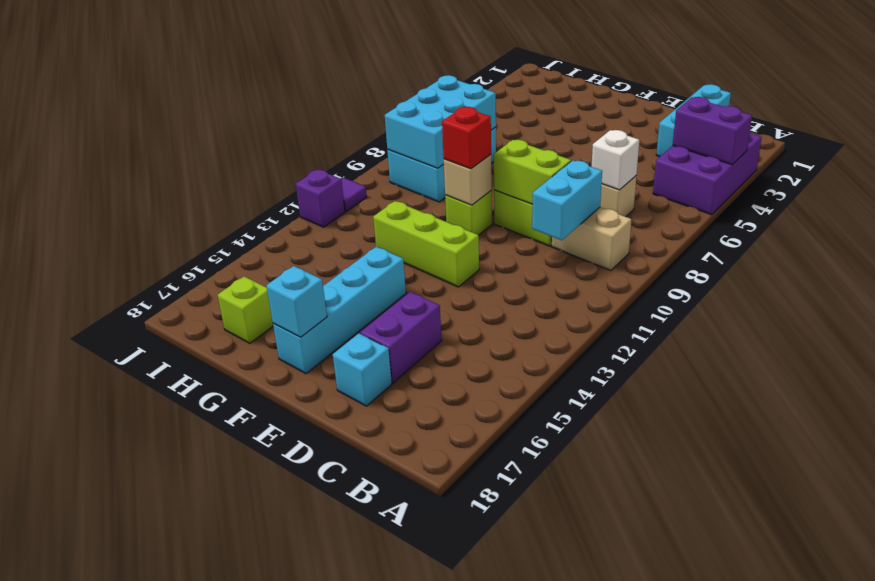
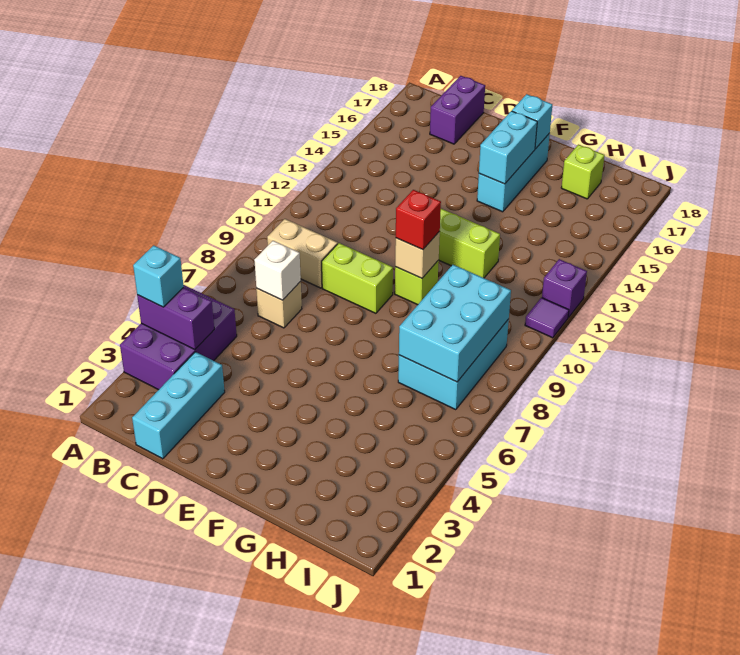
cyan brick C9:C10 level 2 -> cyan brick F15:F16 level 2
lime brick D9:E9 level 2 -> none
purple brick D15:D16 level 1 -> purple brick C17:C18 level 1
cyan brick D17 level 1 -> cyan brick A4 level 3
cyan brick F14:F17 level 1 -> cyan brick F15:F17 level 1

